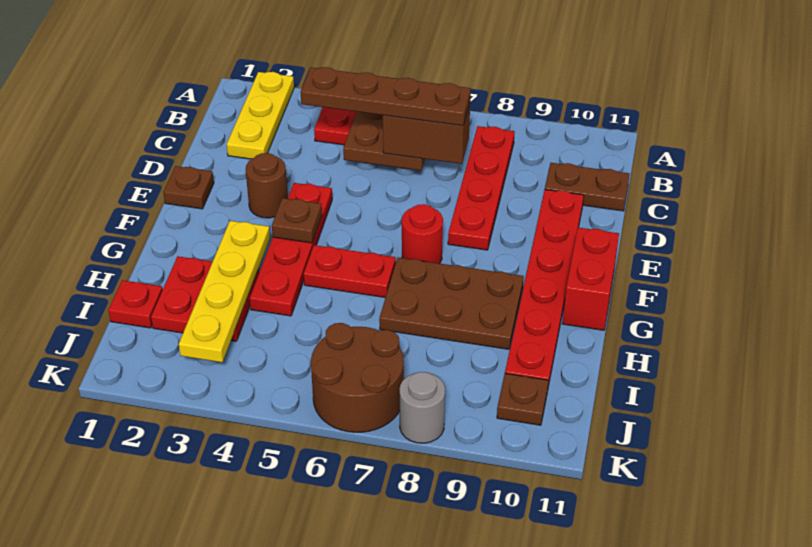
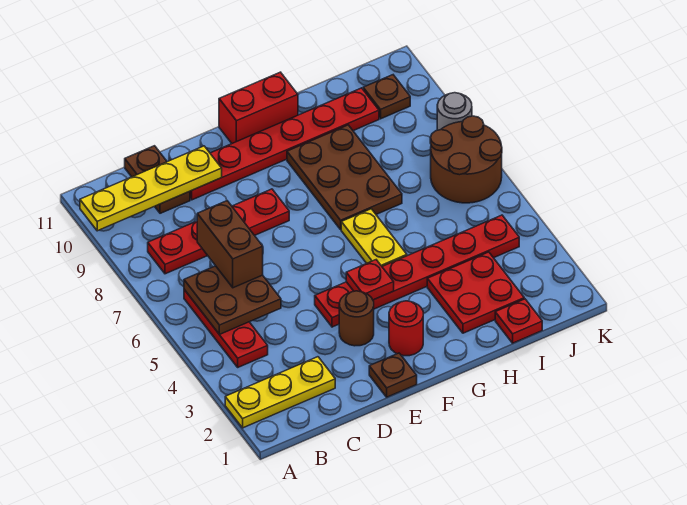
brown plate C4:C7 level 4 -> none
red plate E4:H4 level 1 -> red plate E4:J4 level 1
brown plate F4 level 2 -> red plate F4 level 2
red round brick F7 level 1 -> red round brick F2 level 1
yellow plate G3:J3 level 2 -> yellow plate A10:D10 level 2
red plate G5:G6 level 1 -> yellow plate G5:G6 level 1

